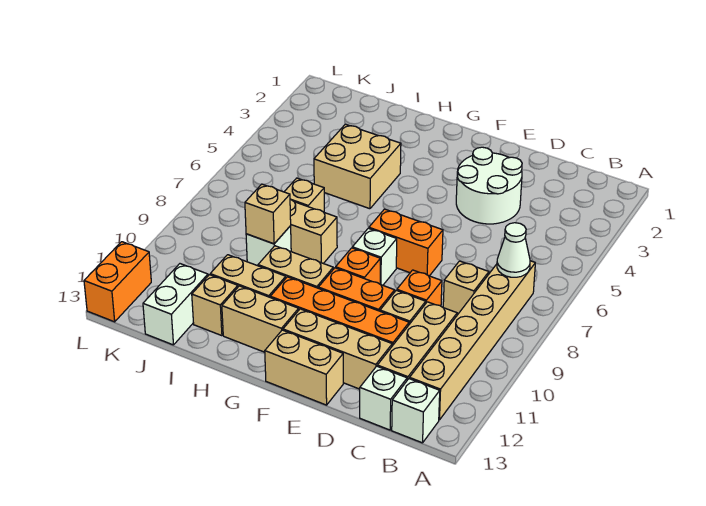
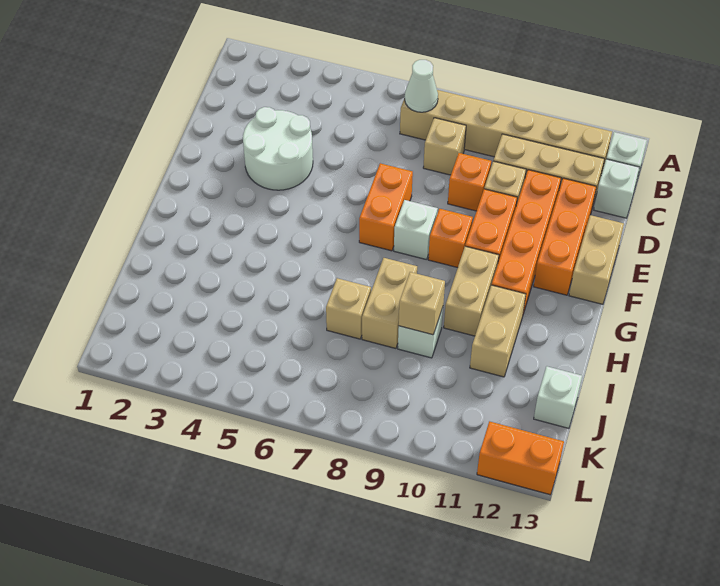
tan brick D12:F12 level 1 -> orange brick D12:F12 level 1
tan brick G12:H12 level 1 -> none
tan brick H4:I5 level 1 -> none
tan brick I12 level 1 -> none
white brick J12:J13 level 1 -> white brick J13 level 1

